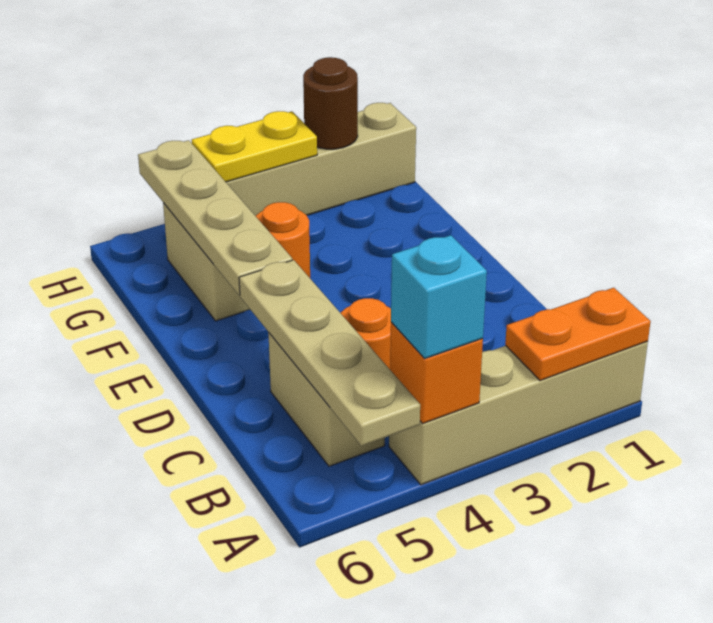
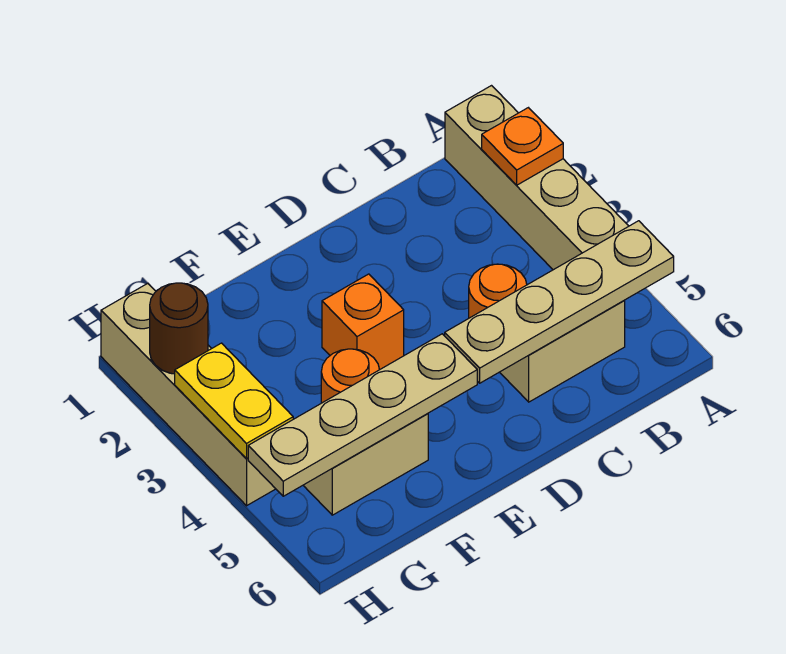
orange plate A1:A2 level 2 -> orange plate A2 level 2
orange brick A4 level 2 -> orange brick E3 level 1
cyan brick A4 level 3 -> none

